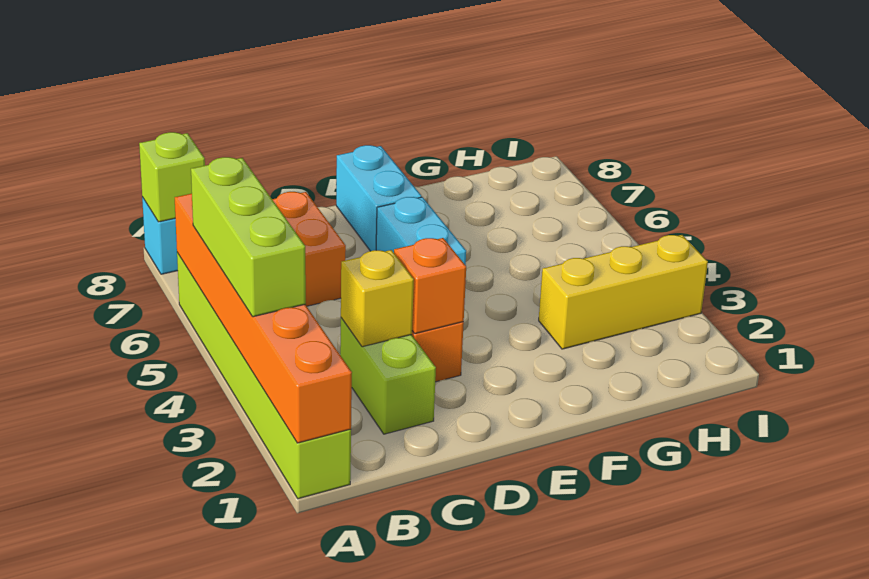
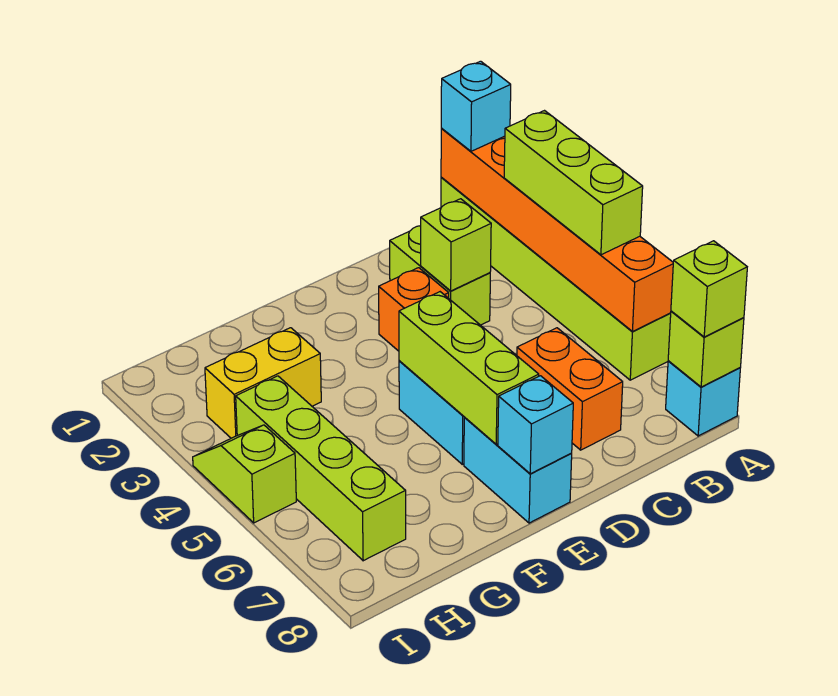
none -> cyan brick A1 level 3
none -> lime brick A8 level 3
yellow brick C3 level 2 -> lime brick C3 level 2
orange brick D3 level 2 -> none
none -> lime brick E5:E7 level 2
none -> cyan brick E8 level 2
yellow brick G3:I3 level 1 -> yellow brick G3:H3 level 1
none -> lime brick H4:H7 level 1
none -> lime slope I4:I5 level 1 top 5

